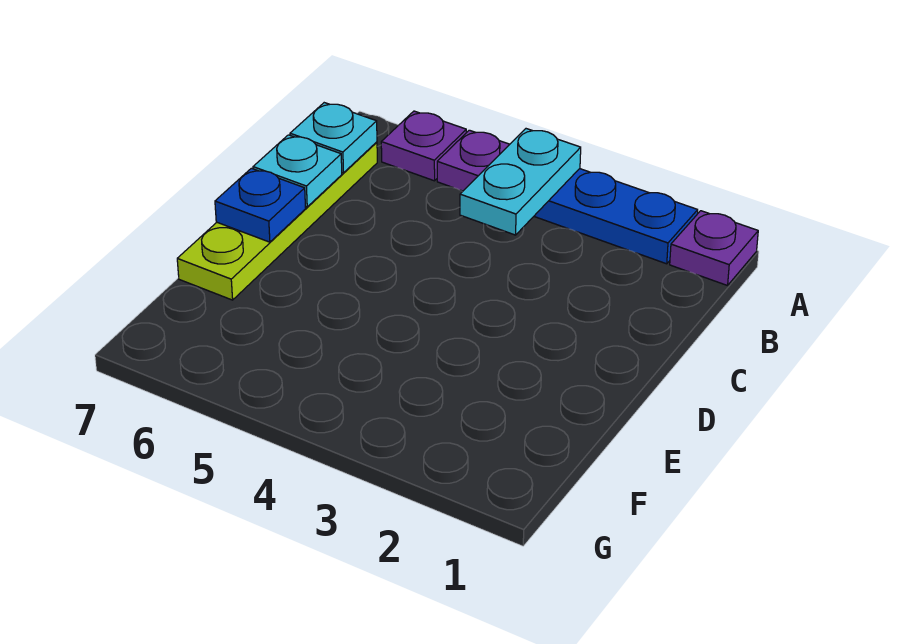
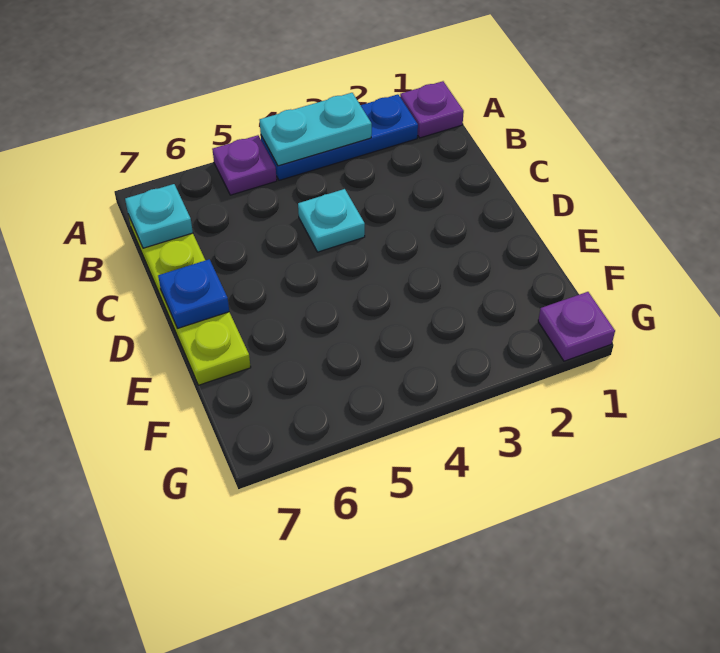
cyan plate A4:B4 level 2 -> cyan plate A3:A4 level 2
purple plate A6 level 1 -> purple plate G1 level 1
cyan plate C7 level 2 -> cyan plate C4 level 1

